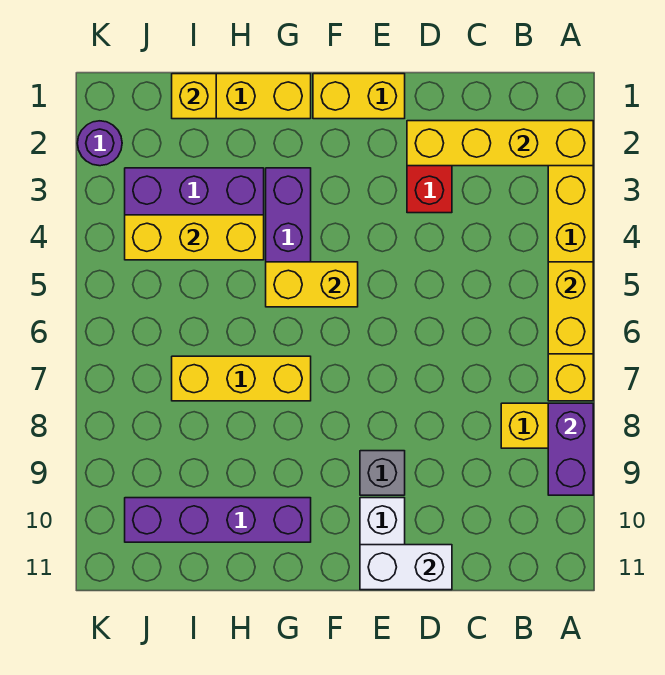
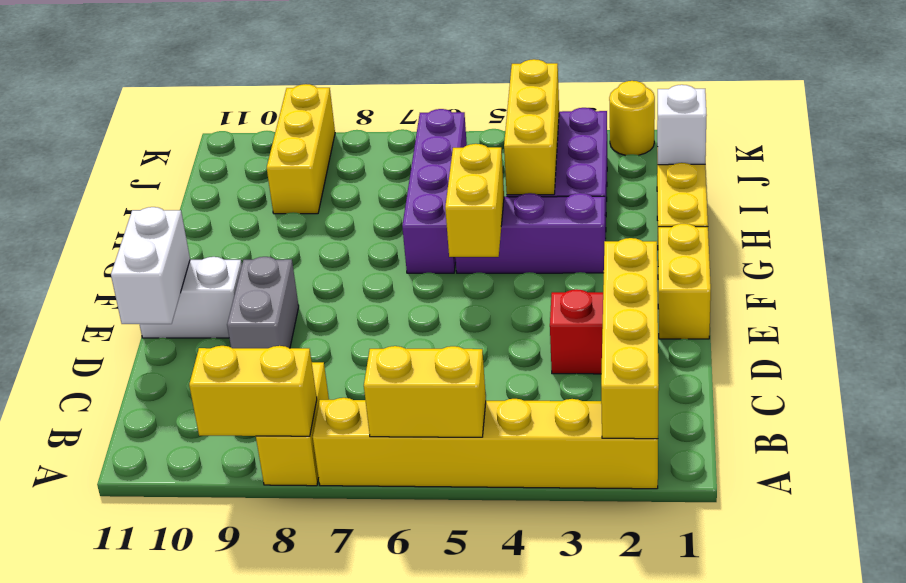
purple brick A8:A9 level 2 -> yellow brick A8:A9 level 2
grey brick E9 level 1 -> grey brick D9:E9 level 1
yellow brick G7:I7 level 1 -> yellow brick I9:K9 level 1
purple brick G10:J10 level 1 -> purple brick G6:J6 level 1
yellow brick I1 level 2 -> white brick I1 level 2
purple round brick K2 level 1 -> yellow round brick K2 level 1

